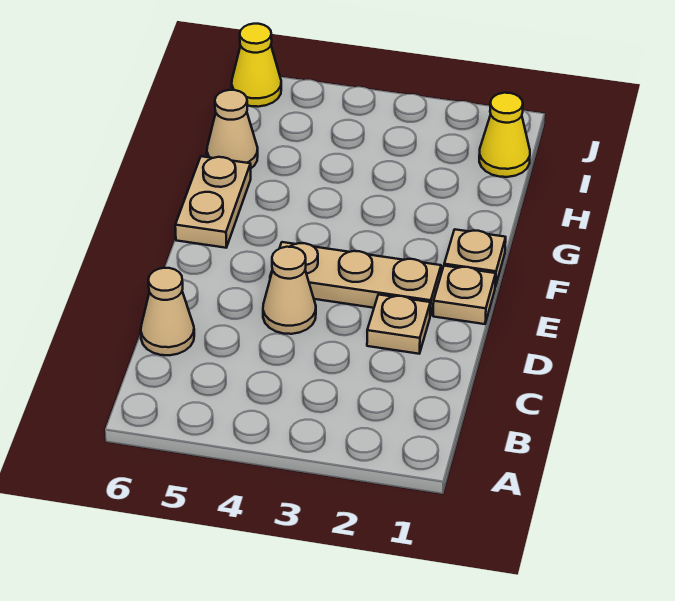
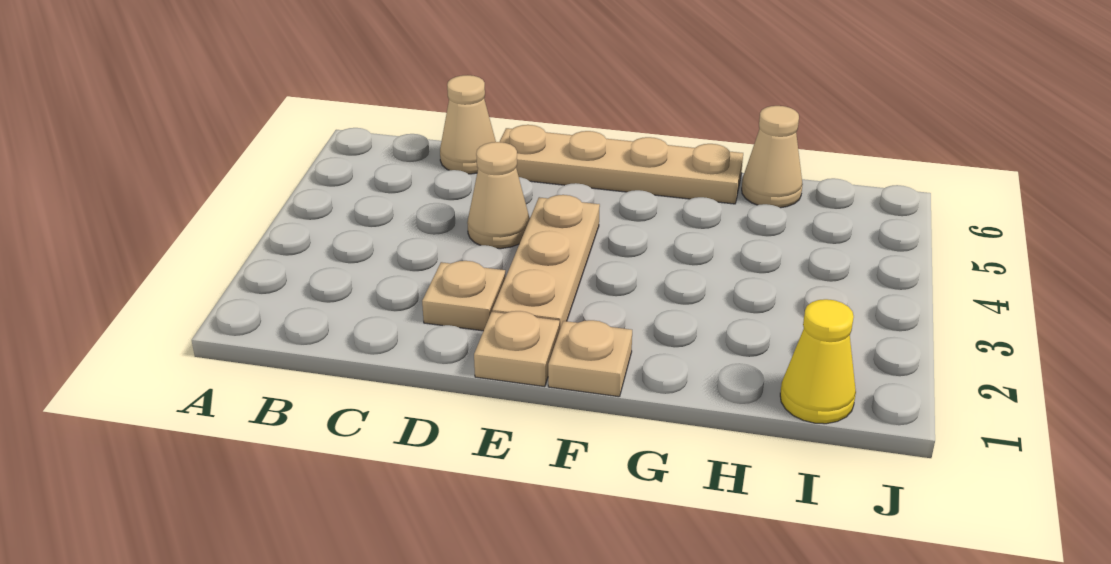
tan plate F6:G6 level 1 -> tan plate D6:G6 level 1
yellow cone J6 level 1 -> none

